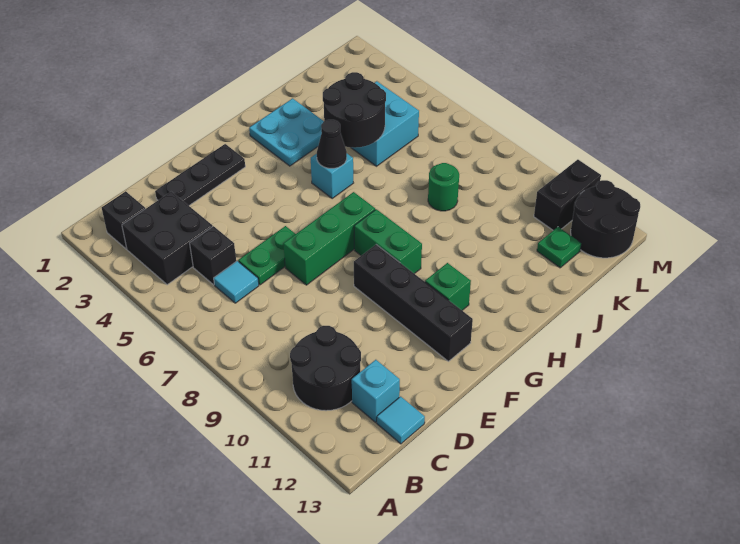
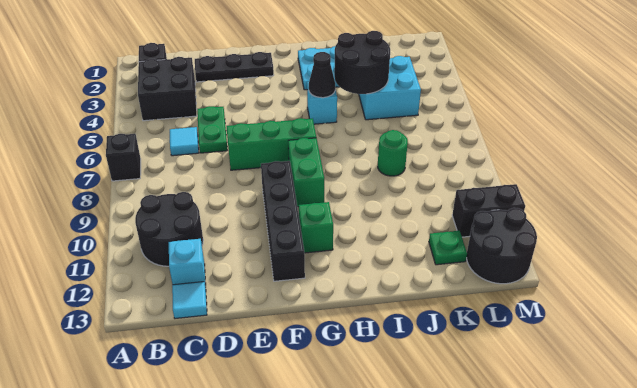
black brick C5 level 1 -> black brick A7 level 1
green plate D6:E6 level 1 -> green plate D5:D6 level 1

